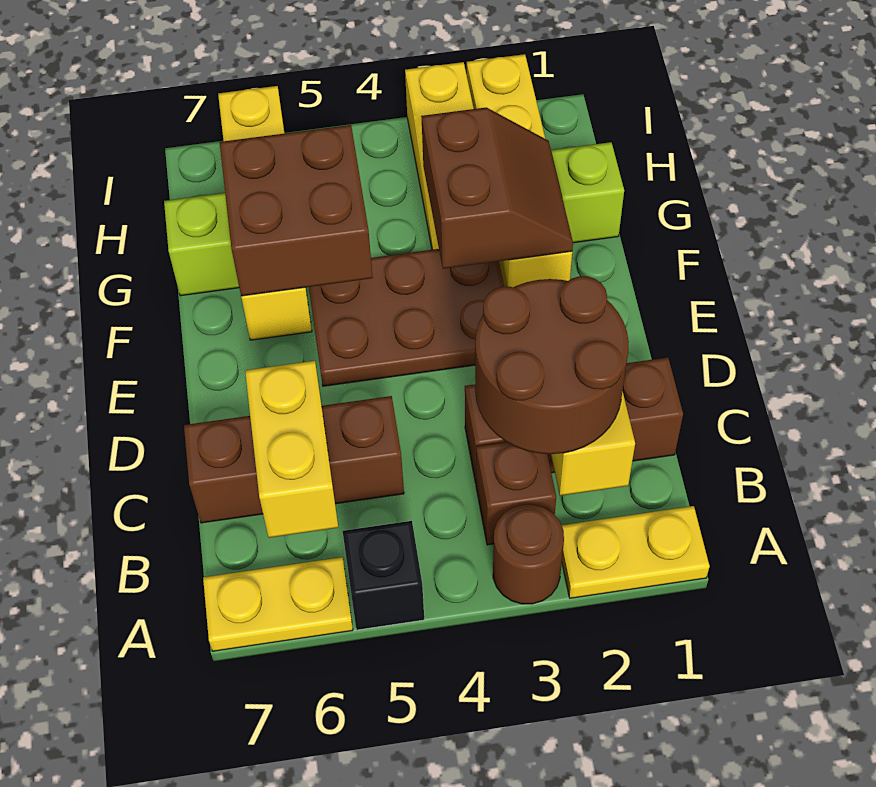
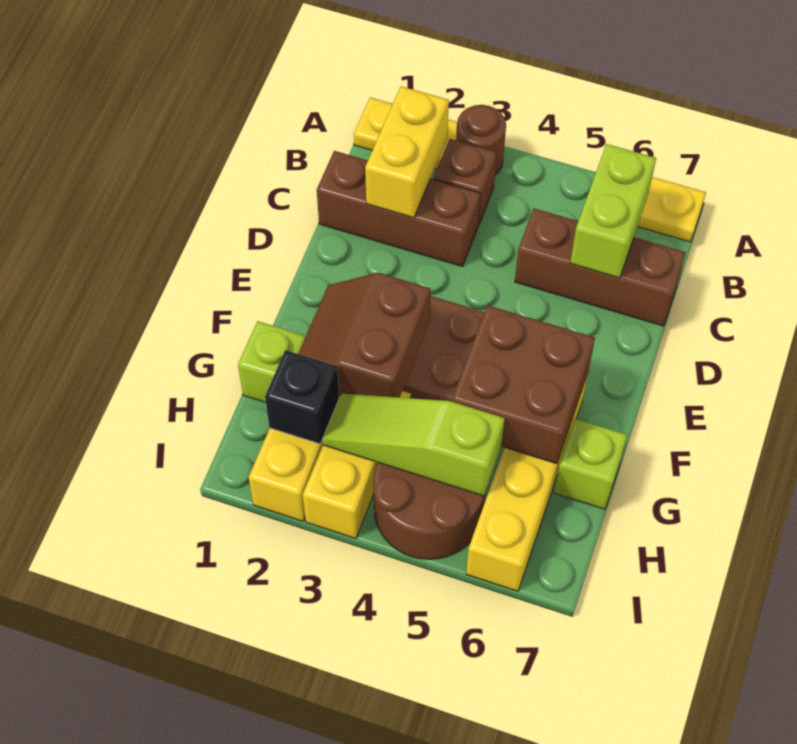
black brick A5 level 1 -> black brick H2 level 2
brown round brick B2:C3 level 3 -> brown round brick H4:I5 level 1
yellow brick B6:C6 level 2 -> lime brick B6:C6 level 2
none -> lime slope H3:H5 level 2 top 5

